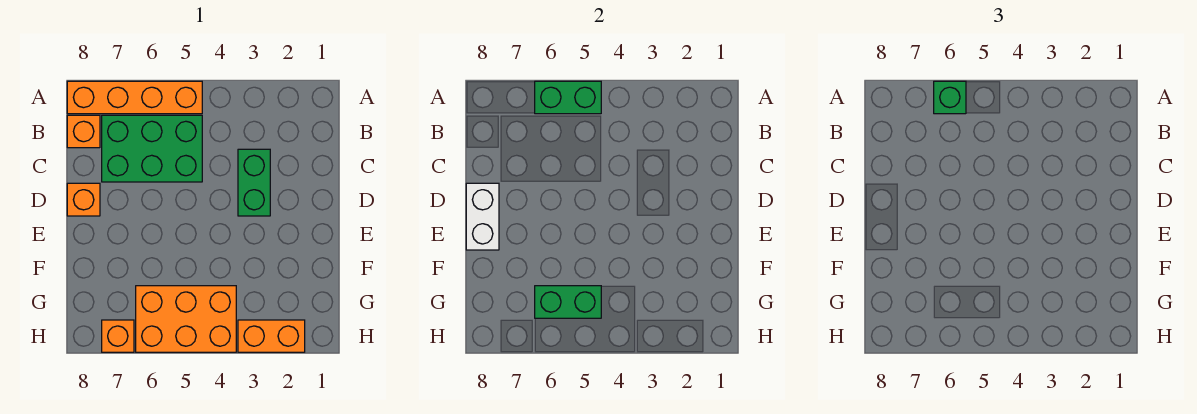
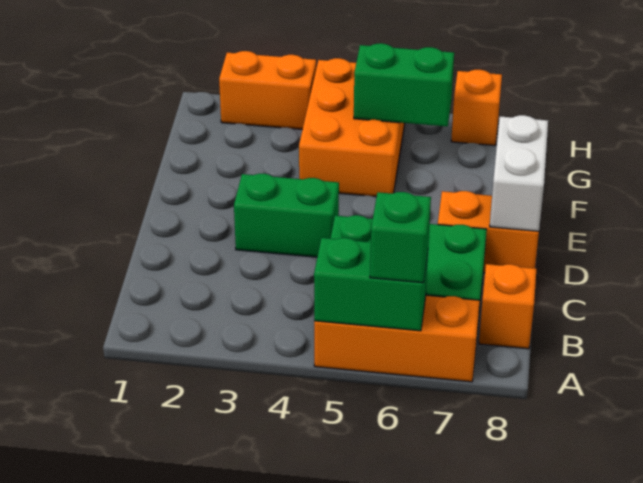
orange brick A5:A8 level 1 -> orange brick A5:A7 level 1
green brick C3:D3 level 1 -> green brick D3:D4 level 1
orange brick D8 level 1 -> orange brick D7:D8 level 1
orange brick G4:H6 level 1 -> orange brick F4:H5 level 1

